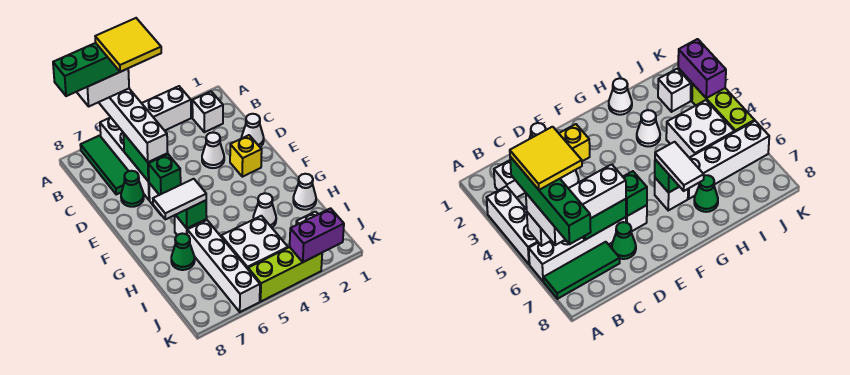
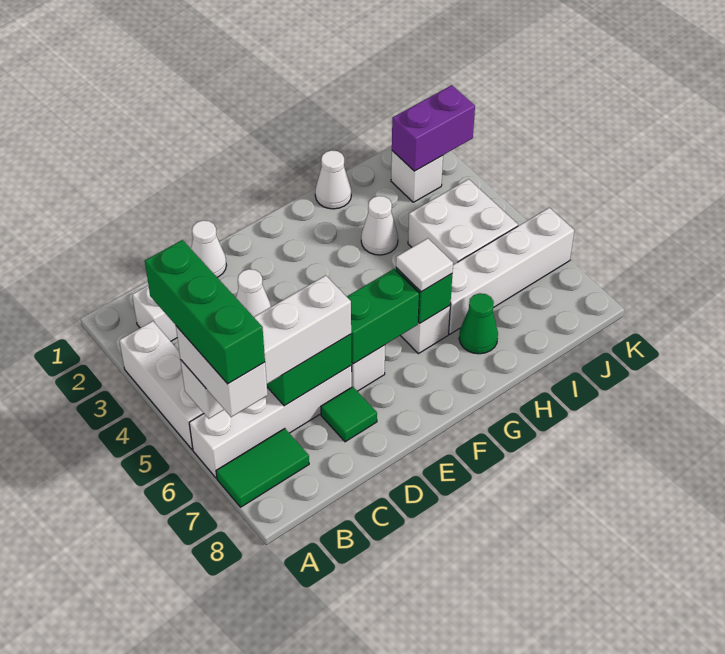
green brick A5:A8 level 5 -> green brick A5:A7 level 5
yellow tile A5:B6 level 6 -> none
green tile A7:C7 level 1 -> green tile A7:B7 level 1
green cone D7 level 1 -> green tile D7 level 1
yellow brick E2 level 1 -> none
green brick E6 level 2 -> green brick E6:F6 level 2
white tile G6:G7 level 3 -> white tile G6 level 3
purple brick K2:K3 level 2 -> purple brick J2:K2 level 2
lime brick K3:K5 level 1 -> none

